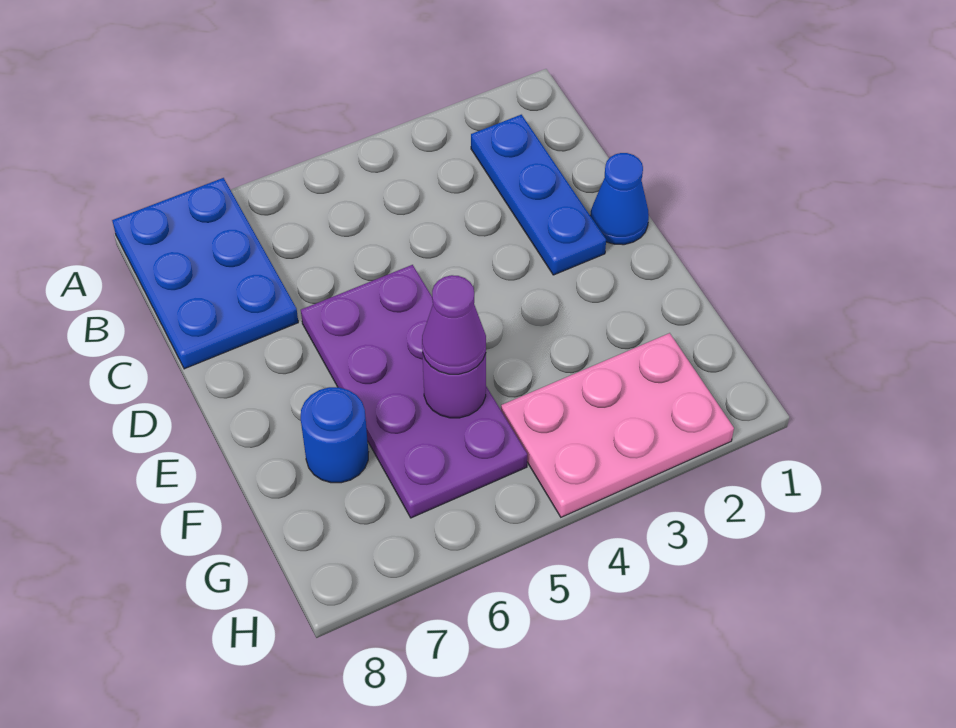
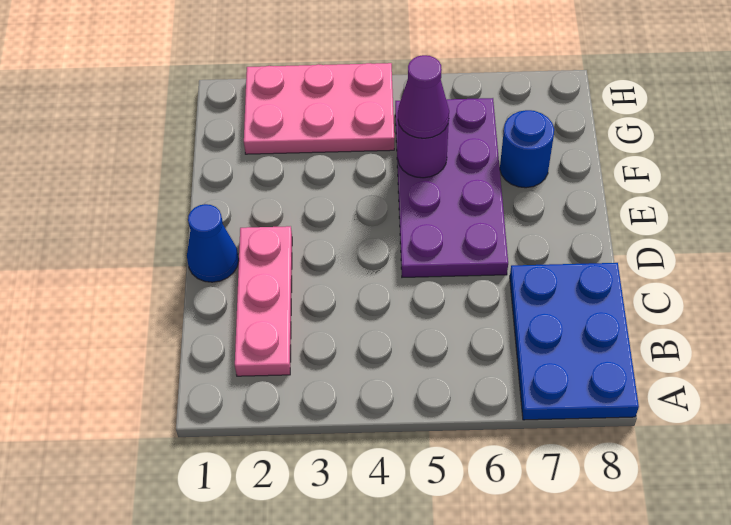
blue plate B2:D2 level 1 -> pink plate B2:D2 level 1

